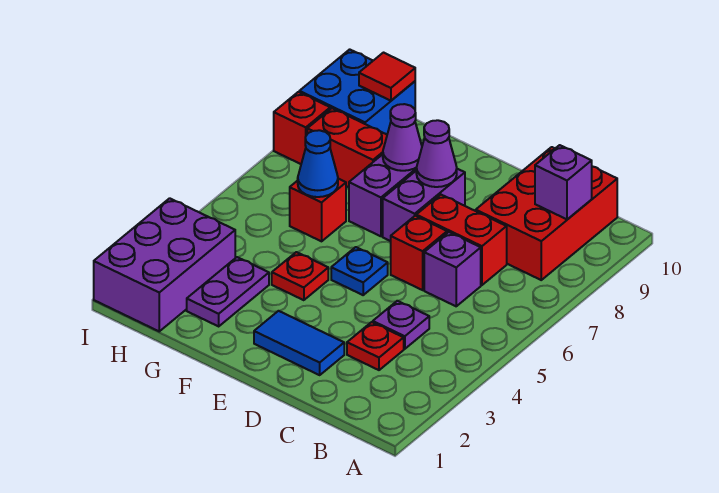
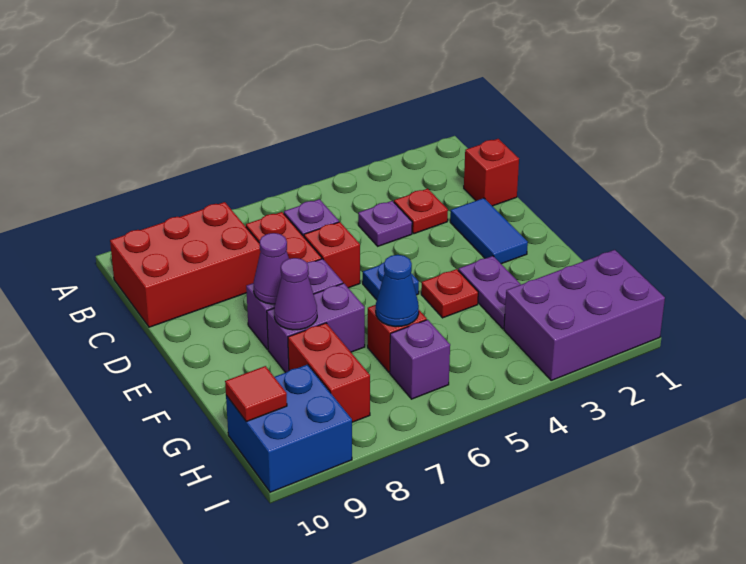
purple brick B9 level 2 -> purple brick H6 level 1
purple plate G2:G3 level 1 -> purple plate F3:G3 level 1
red brick I8 level 1 -> red brick C1 level 1

